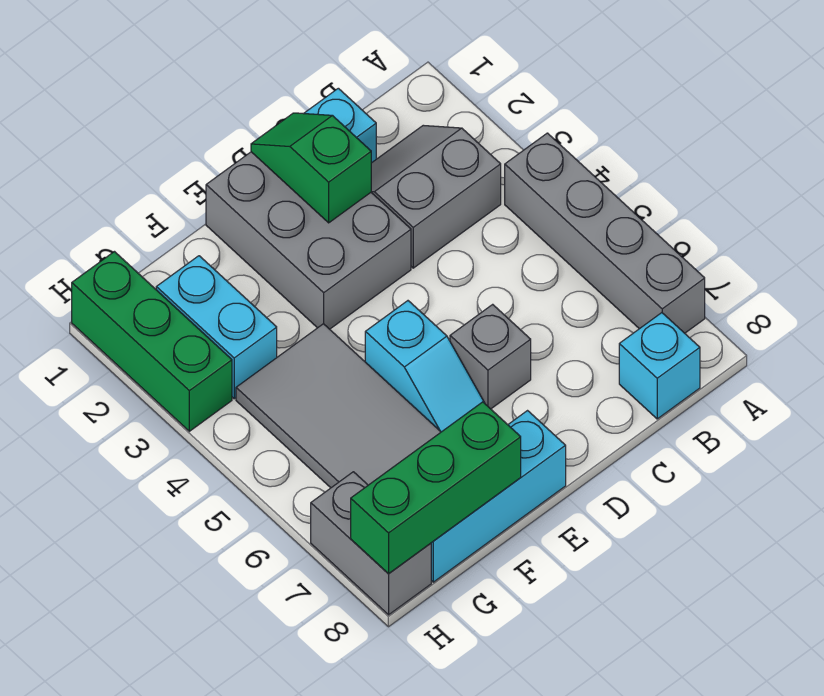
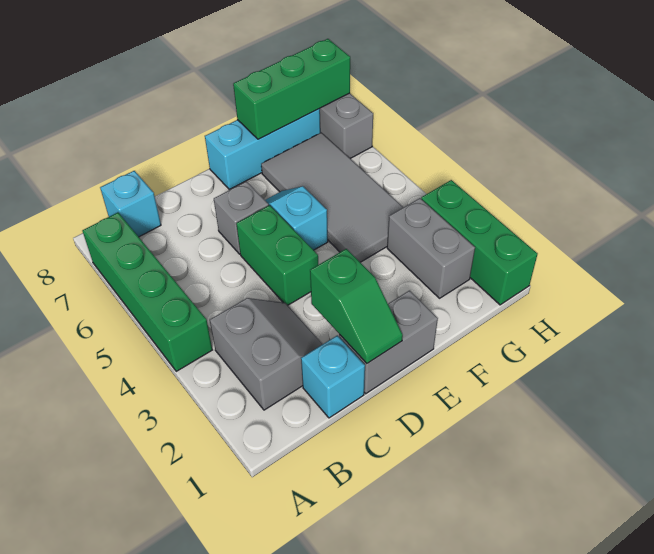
grey brick A4:A7 level 1 -> green brick A4:A7 level 1
grey slope B2:C3 level 1 top 3 -> grey slope B2:C3 level 1 top B
grey brick D1:E3 level 1 -> grey brick D1:E1 level 1
none -> green brick D4:D5 level 1
cyan brick G2:G3 level 1 -> grey brick G2:G3 level 1

